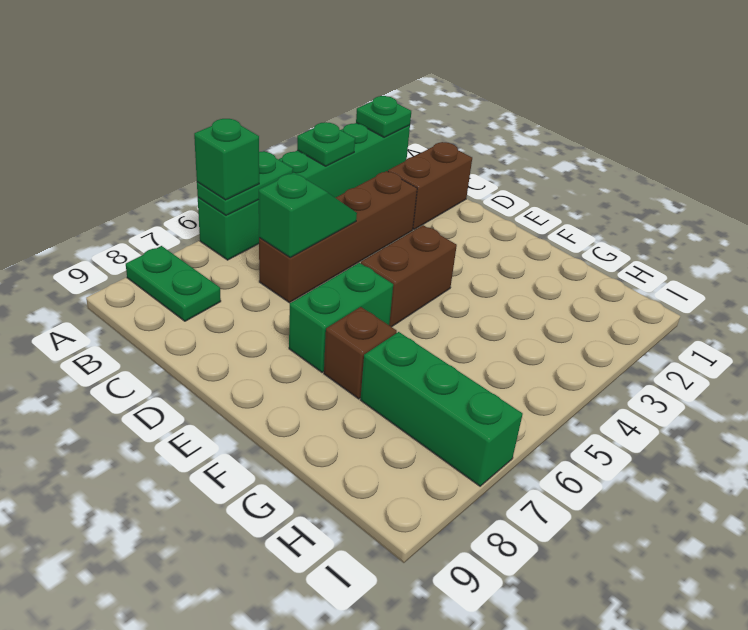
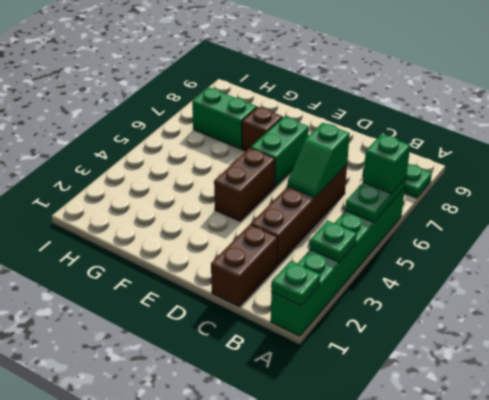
green brick G7:I7 level 1 -> green brick G7:H7 level 1

